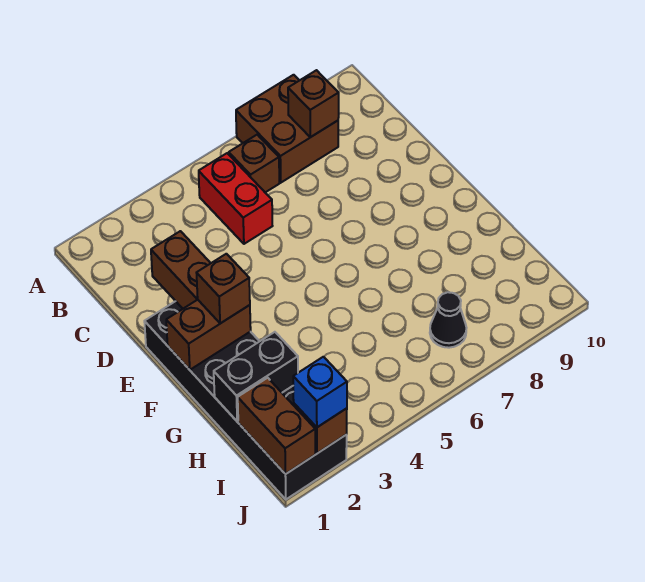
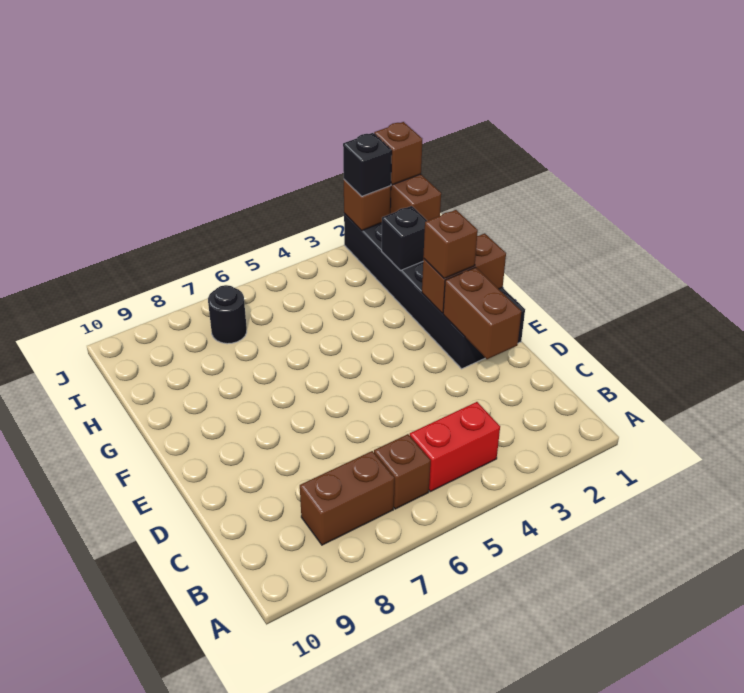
brown brick A7:B8 level 1 -> brown brick B7:B8 level 1
red brick B5:C5 level 1 -> red brick B4:B5 level 1
brown brick B8 level 2 -> brown brick J1 level 3
black brick H1:H2 level 2 -> black brick H2 level 2
black cone I7 level 1 -> black round brick I7 level 1
blue brick J2 level 3 -> black brick J2 level 3

